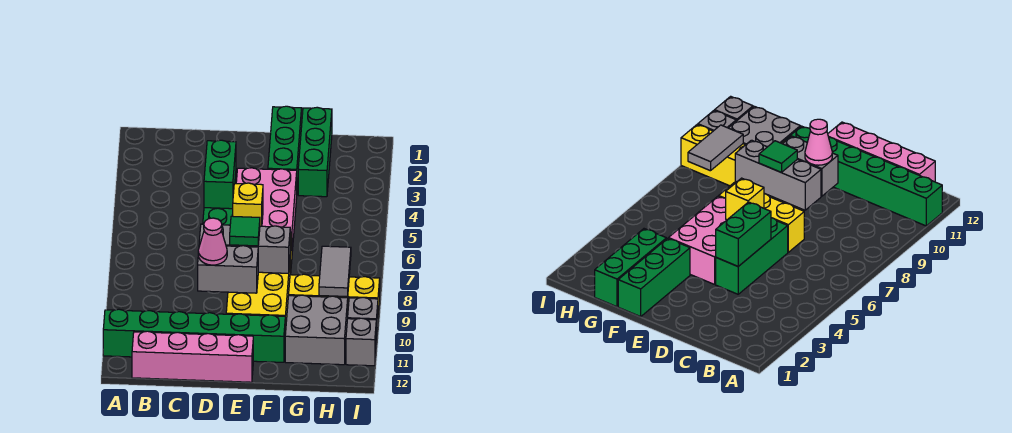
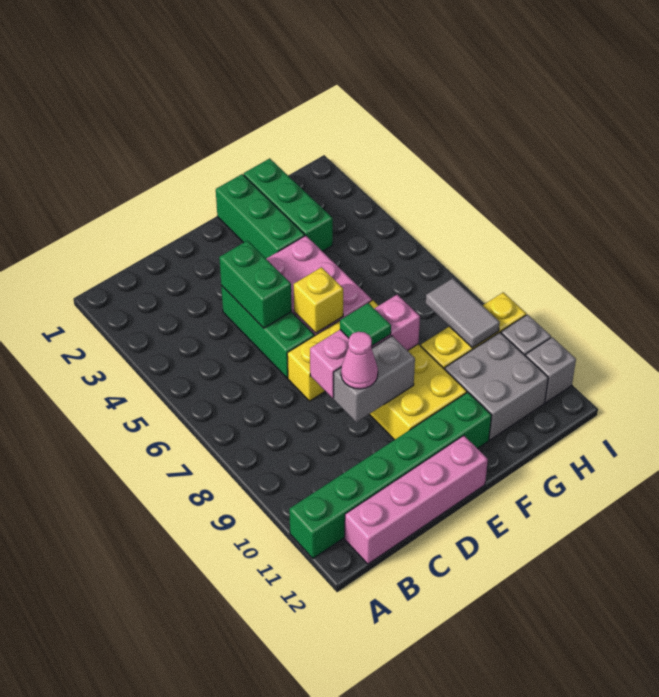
grey brick D8:F8 level 2 -> pink brick D8:F8 level 2

